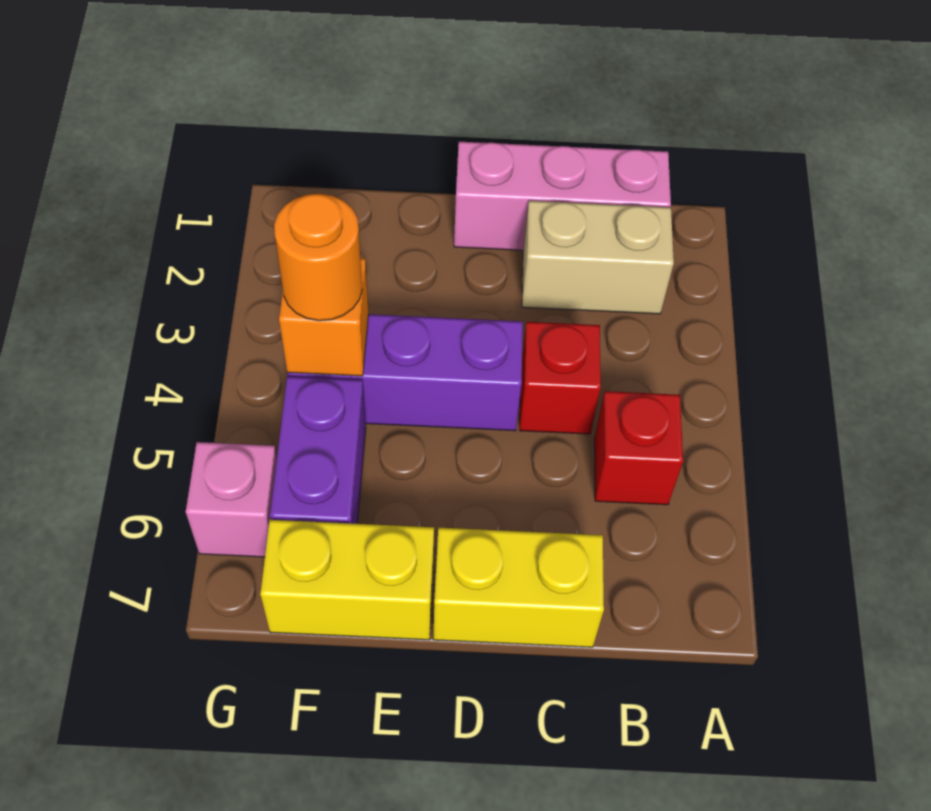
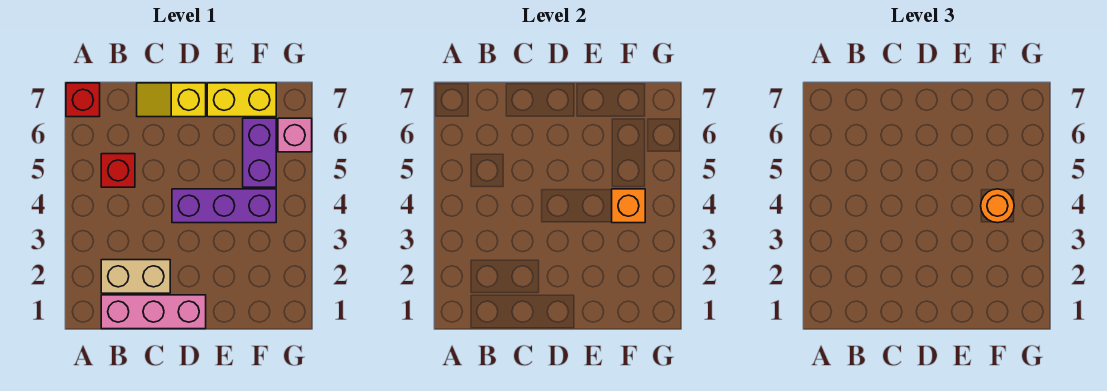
red brick C4 level 1 -> red brick A7 level 1
yellow brick C7:D7 level 1 -> yellow slope C7:D7 level 1 top D

